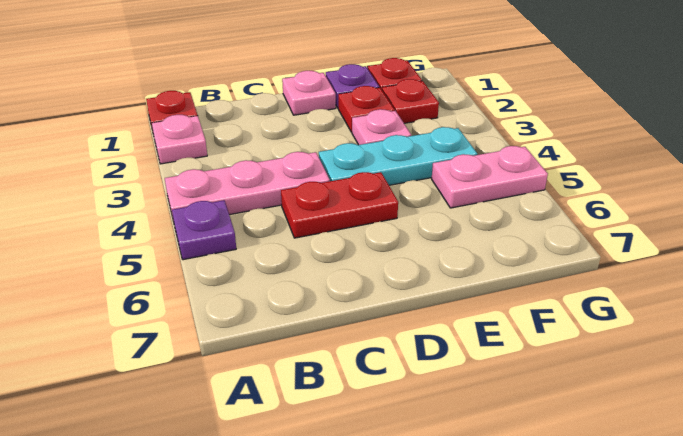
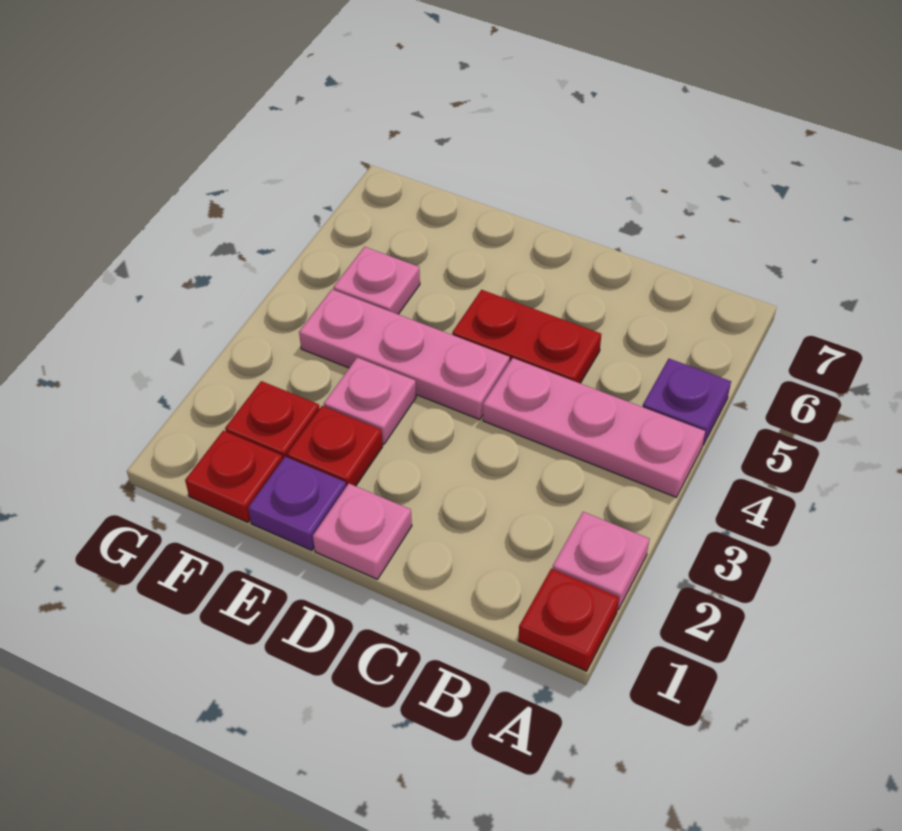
cyan plate D4:F4 level 1 -> pink plate D4:F4 level 1
pink plate F5:G5 level 1 -> pink plate F5 level 1

